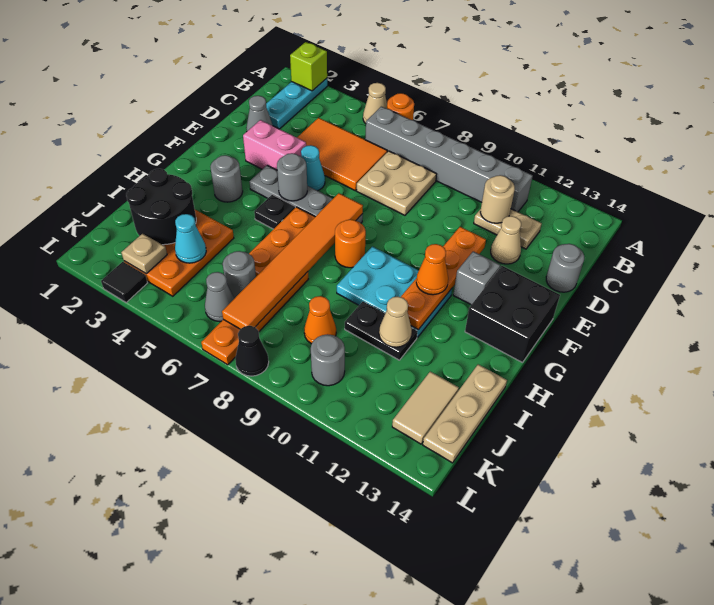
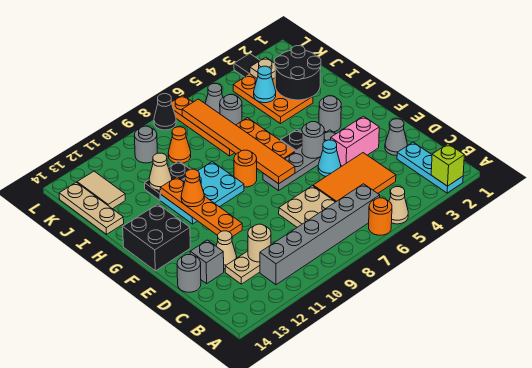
grey brick F12 level 1 -> grey brick D13 level 1

